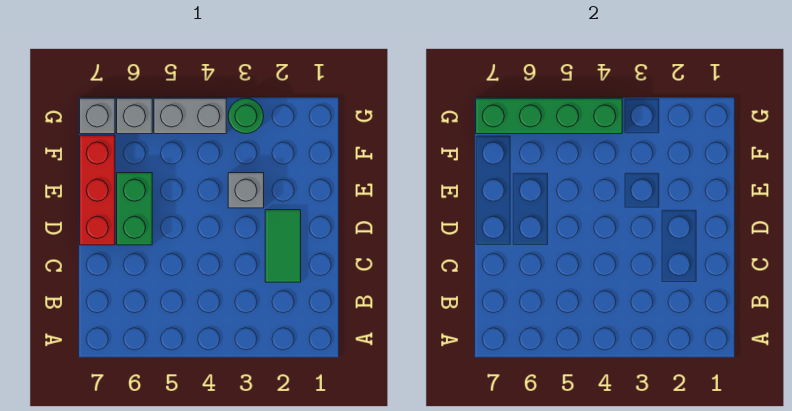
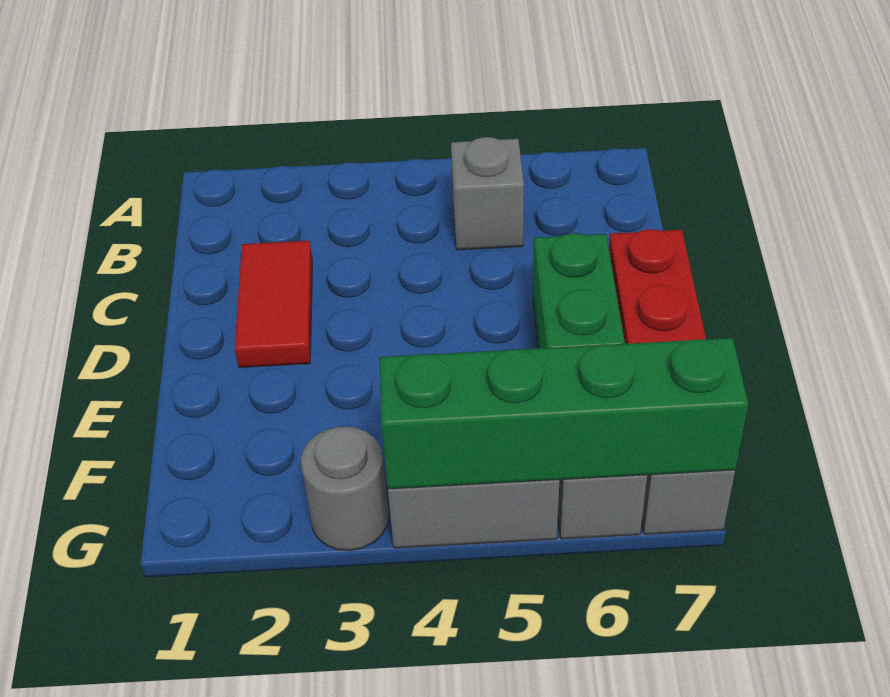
green tile C2:D2 level 1 -> red tile C2:D2 level 1
grey brick E3 level 1 -> grey brick B5 level 1
green round brick G3 level 1 -> grey round brick G3 level 1

